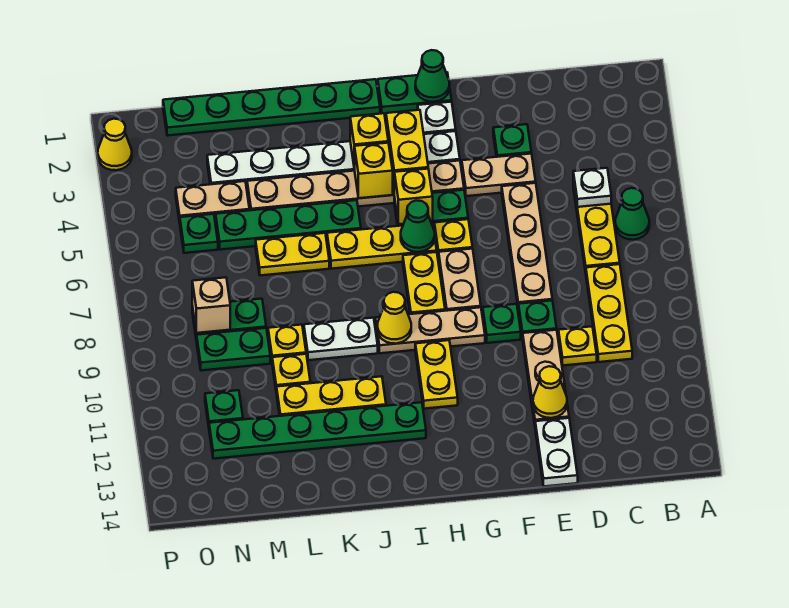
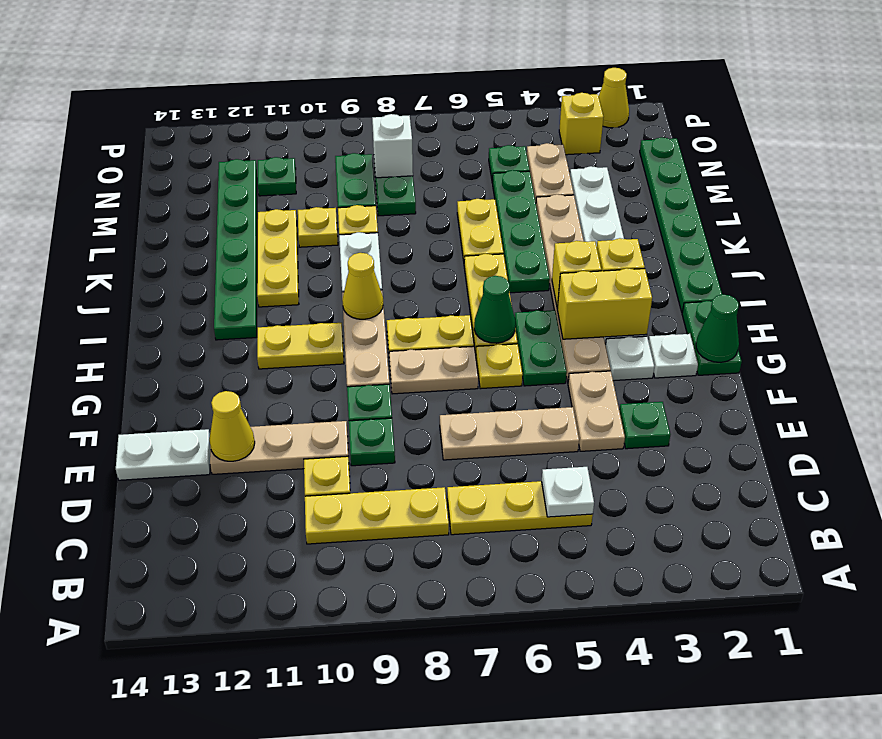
green cone B6 level 1 -> none
tan plate E5:E8 level 1 -> tan plate E5:E7 level 1
yellow brick H5 level 2 -> yellow brick O3 level 1
tan brick N8 level 2 -> white brick N8 level 2

